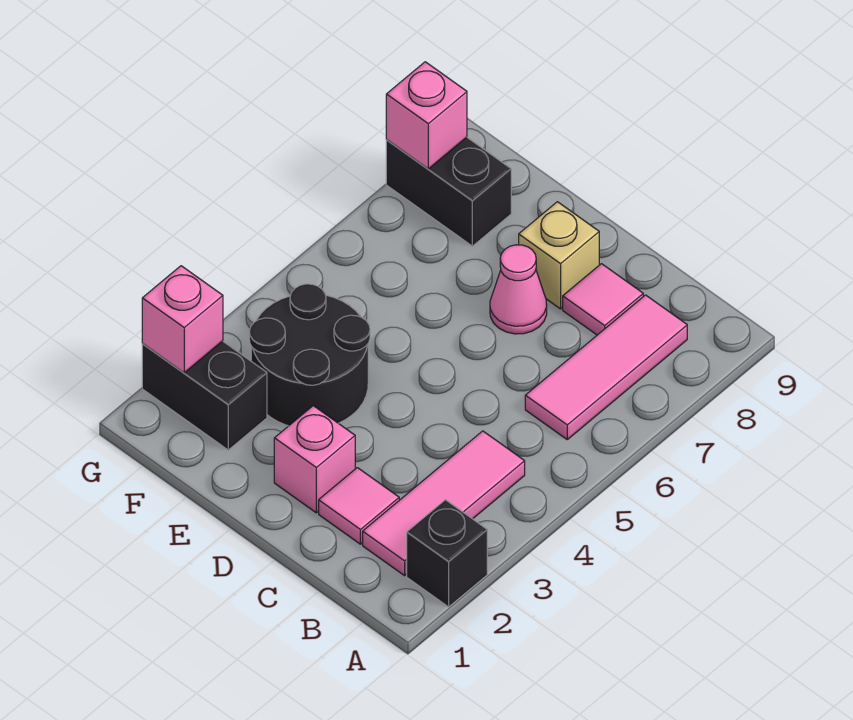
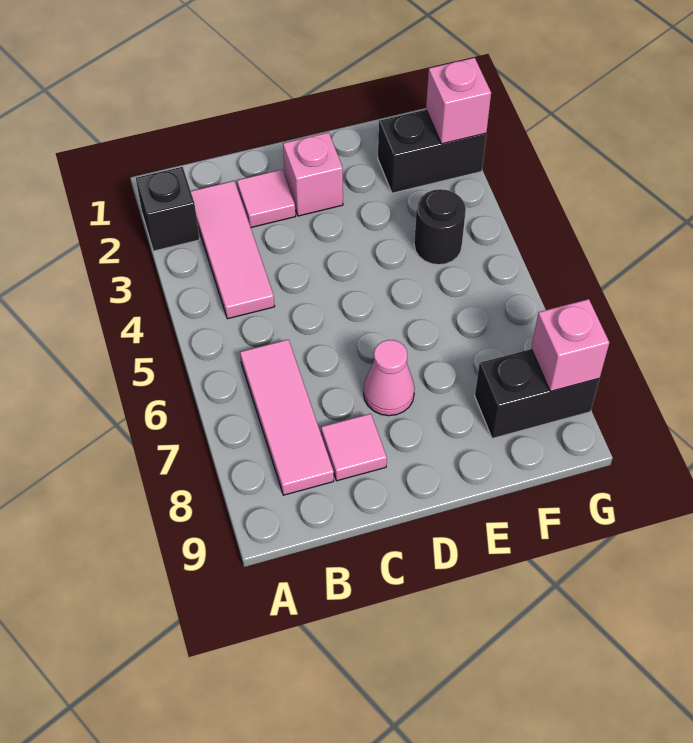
tan brick D8 level 1 -> none
black round brick E3:F4 level 1 -> black round brick F4 level 1

